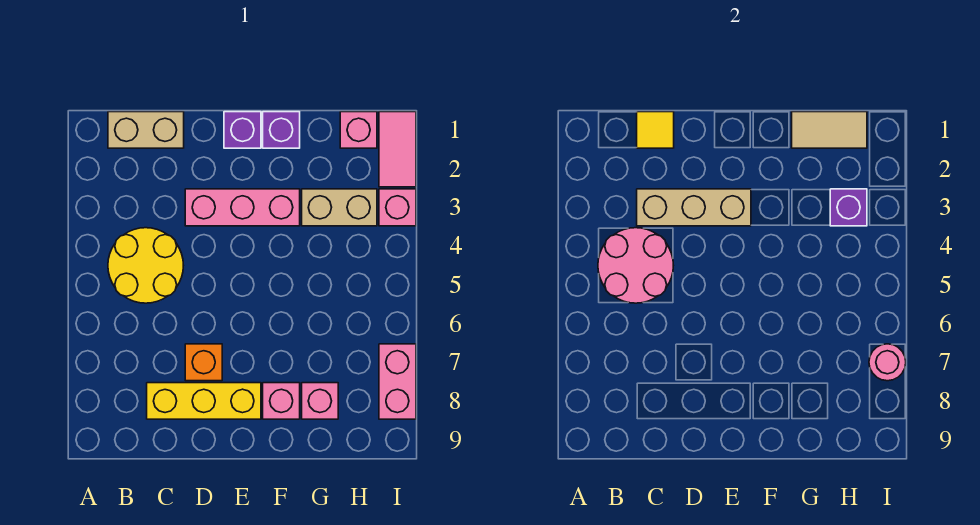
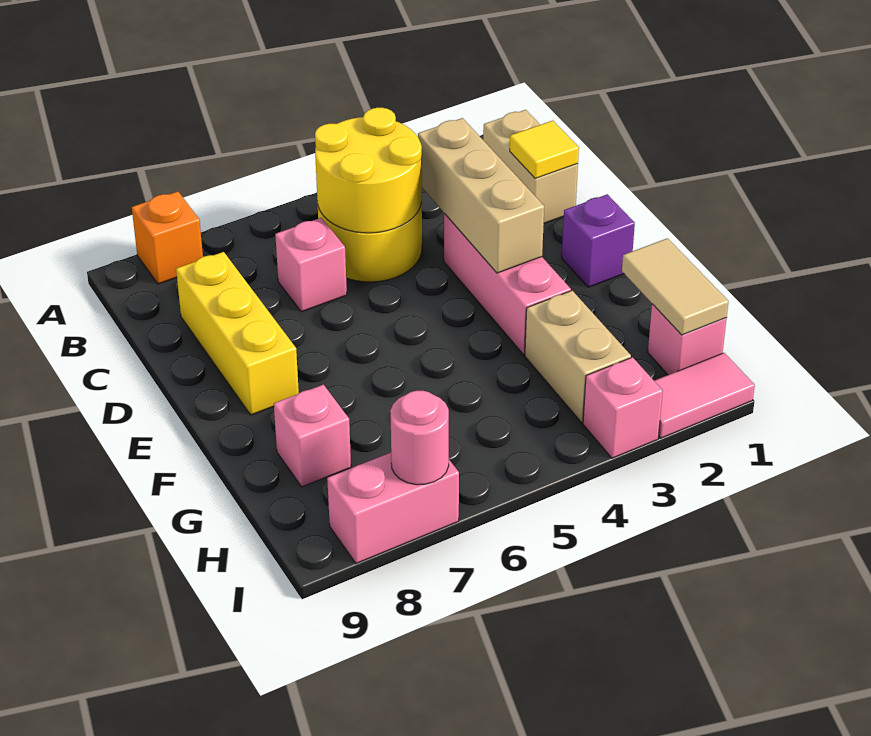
pink round brick B4:C5 level 2 -> yellow round brick B4:C5 level 2
orange brick D7 level 1 -> orange brick A8 level 1
purple brick F1 level 1 -> none
pink brick F8 level 1 -> pink brick C6 level 1
purple brick H3 level 2 -> none

